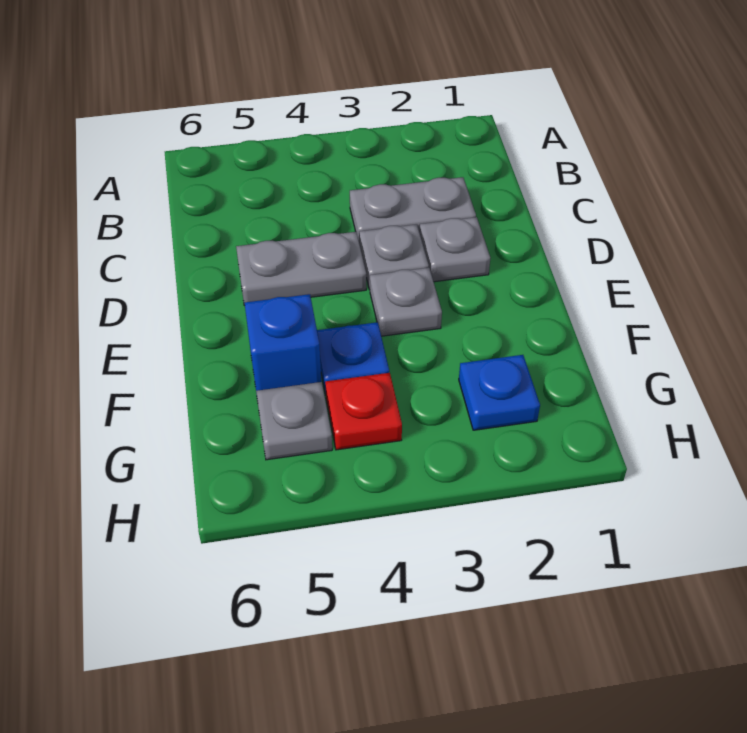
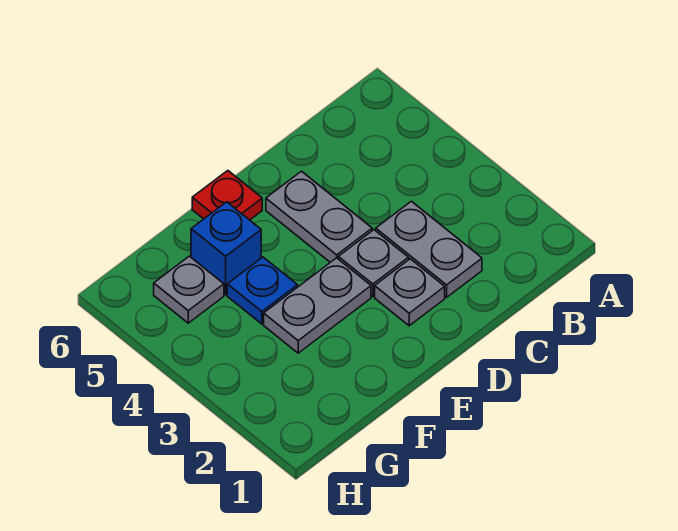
grey plate E3 level 1 -> grey plate E3:F3 level 1
blue plate G2 level 1 -> none
red plate G4 level 1 -> red plate E6 level 1

